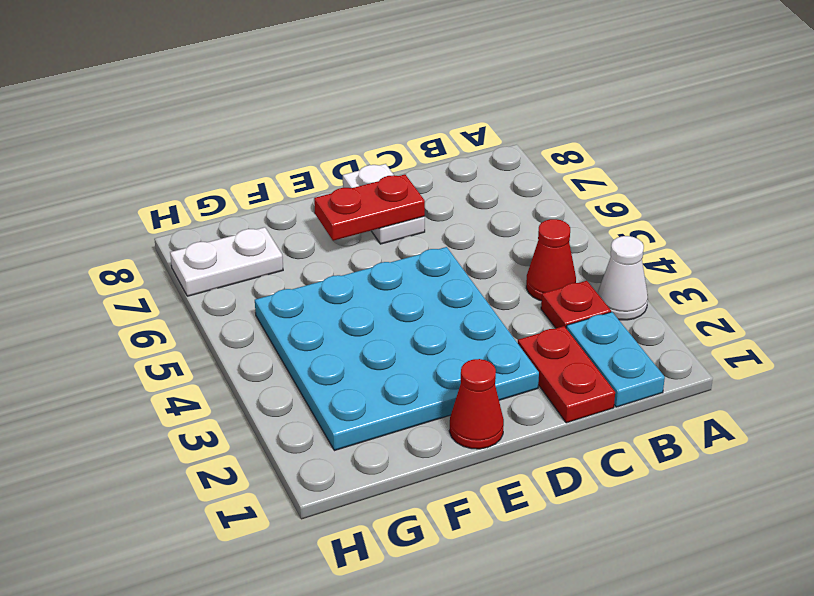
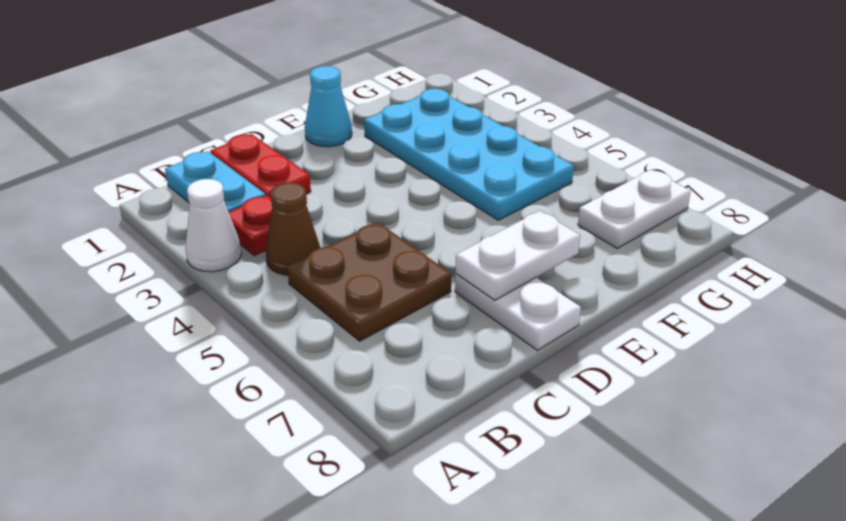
red cone B4 level 1 -> brown cone B4 level 1
none -> brown plate B5:C6 level 1
cyan plate D2:G5 level 1 -> cyan plate F2:G5 level 1
red plate D7:E7 level 2 -> white plate D7:E7 level 2
red cone E1 level 1 -> cyan cone E1 level 1

